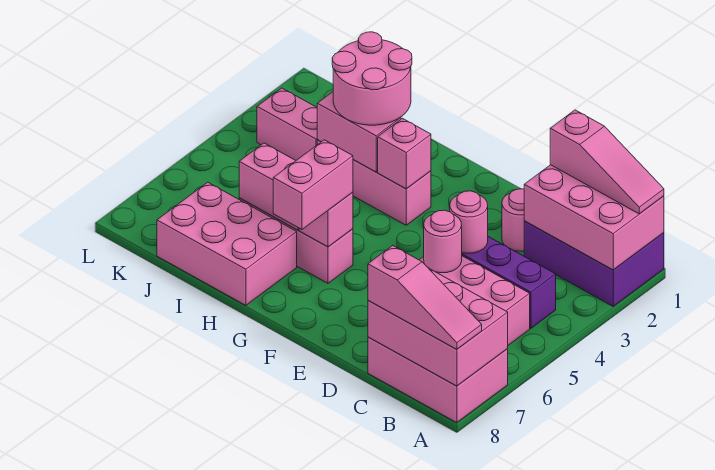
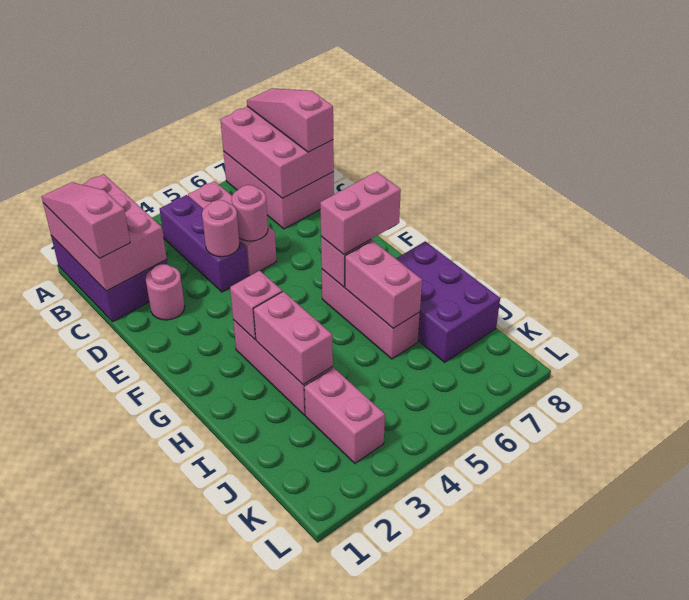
pink round brick H2:I3 level 3 -> none
pink brick H7:J8 level 1 -> purple brick H7:J8 level 1

